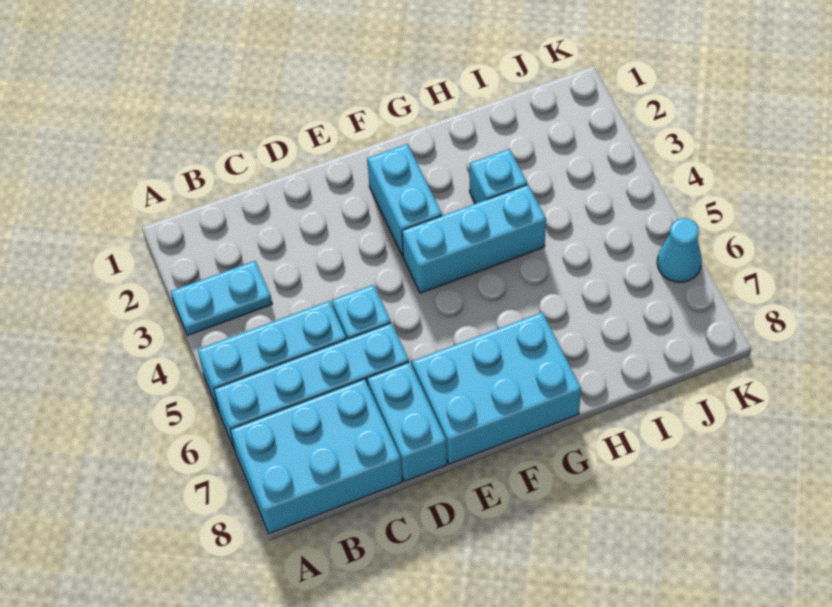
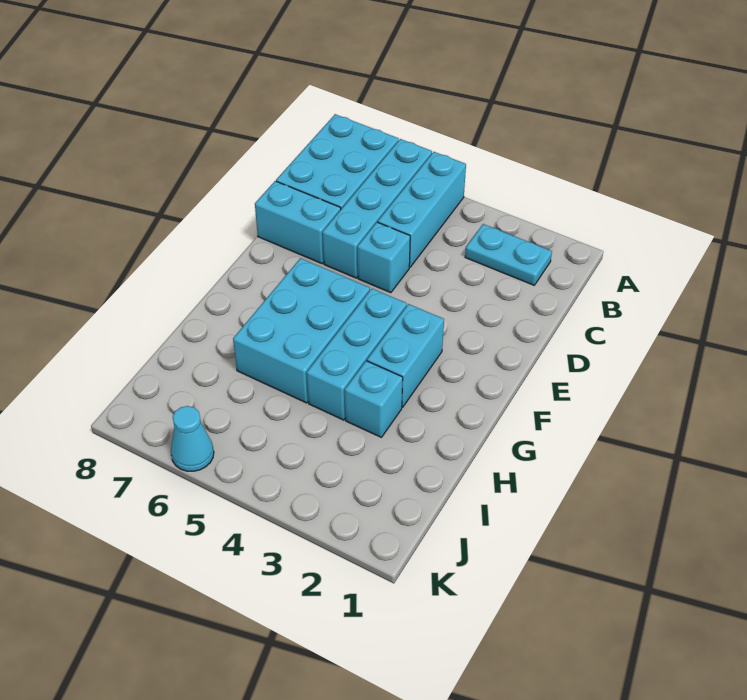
cyan plate A3:B3 level 1 -> cyan plate B2:B3 level 1
cyan brick E7:G8 level 1 -> cyan brick F5:H6 level 1
cyan brick F2:F3 level 1 -> cyan brick F3:G3 level 1

